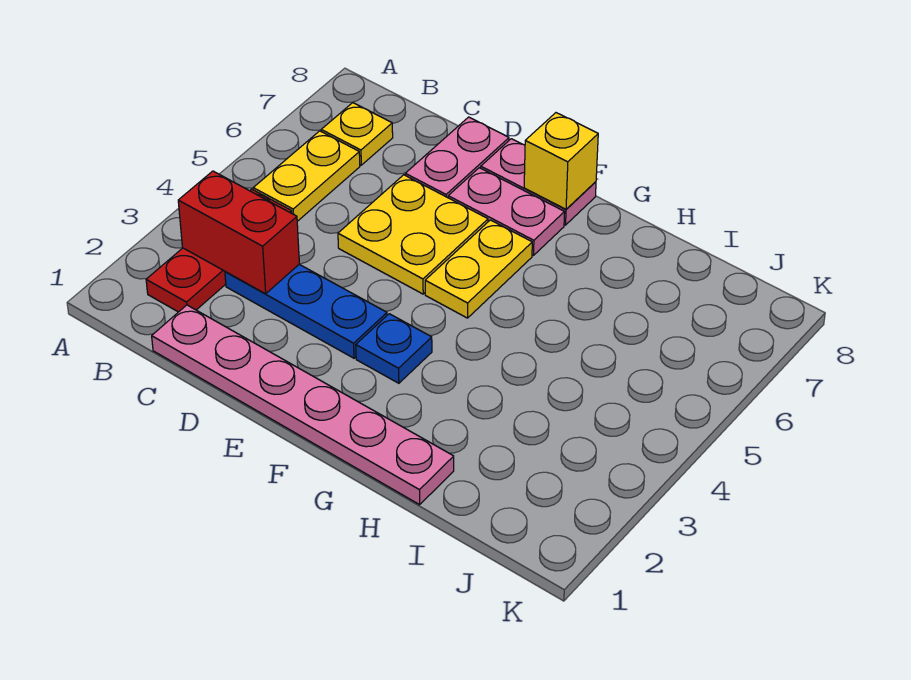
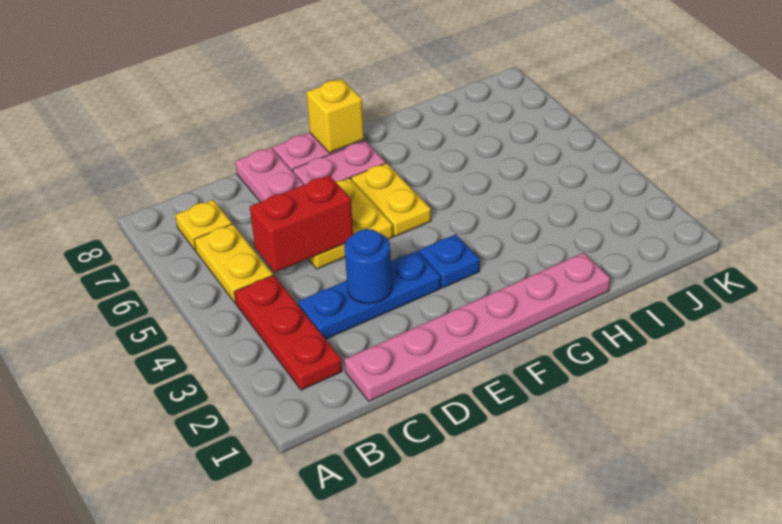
red brick B3:C3 level 2 -> red brick C5:D5 level 2
none -> blue round brick D3 level 2

